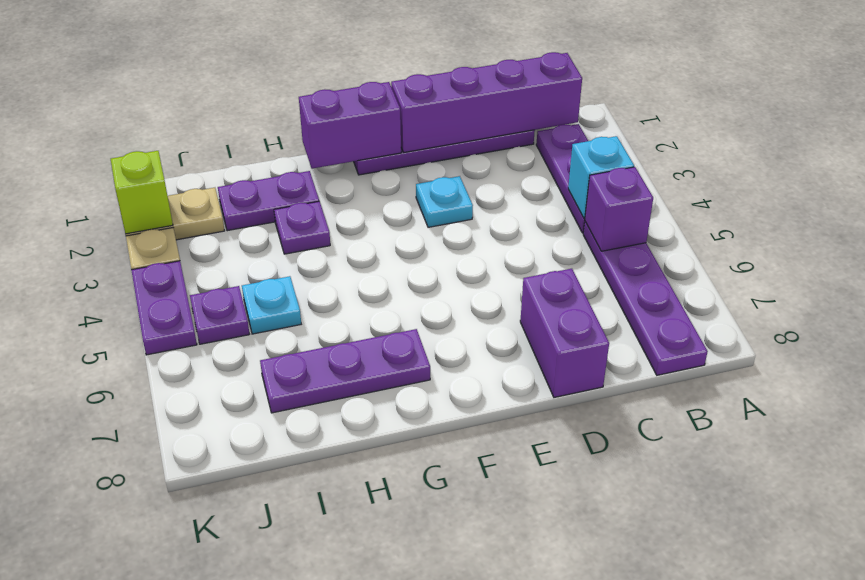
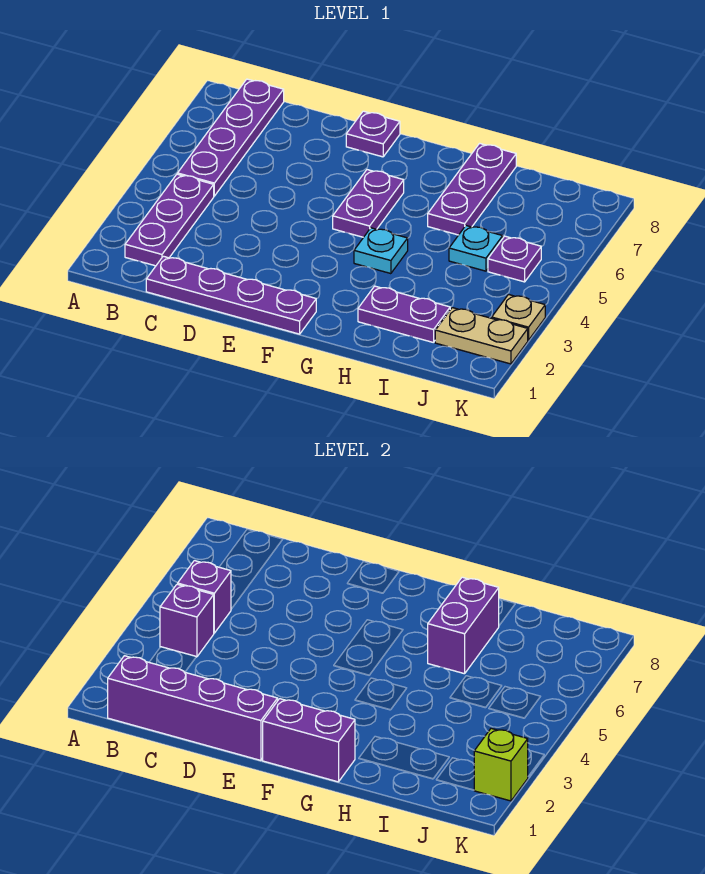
cyan brick B4 level 2 -> purple brick B4 level 2
purple brick D7:D8 level 1 -> purple brick H6:H7 level 2
cyan plate E3 level 1 -> cyan plate G4 level 1
purple plate G7:I7 level 1 -> purple plate H6:H8 level 1
purple plate H3 level 1 -> purple plate E8 level 1
purple plate K4:K5 level 1 -> purple plate F5:F6 level 1

